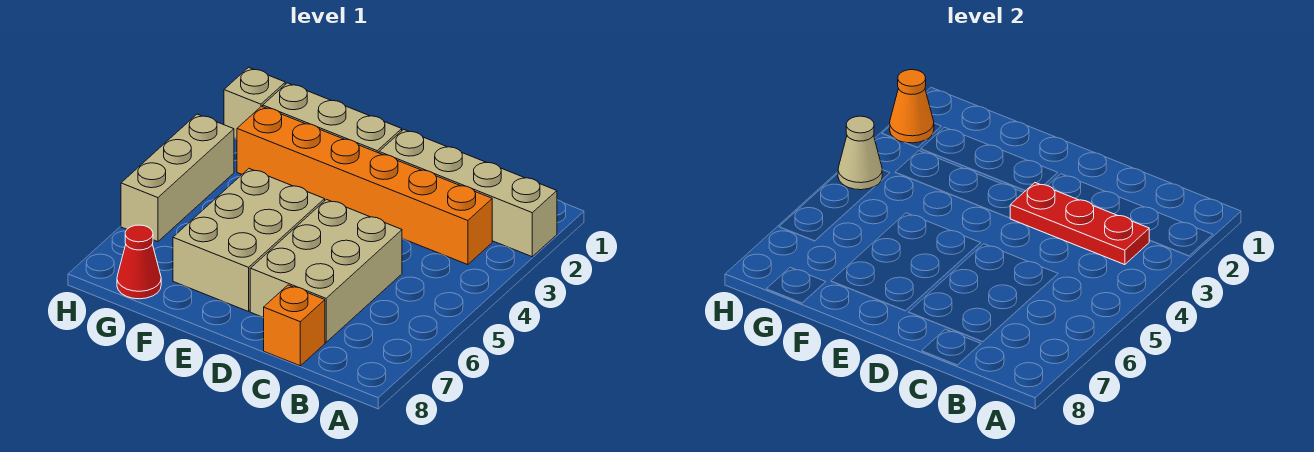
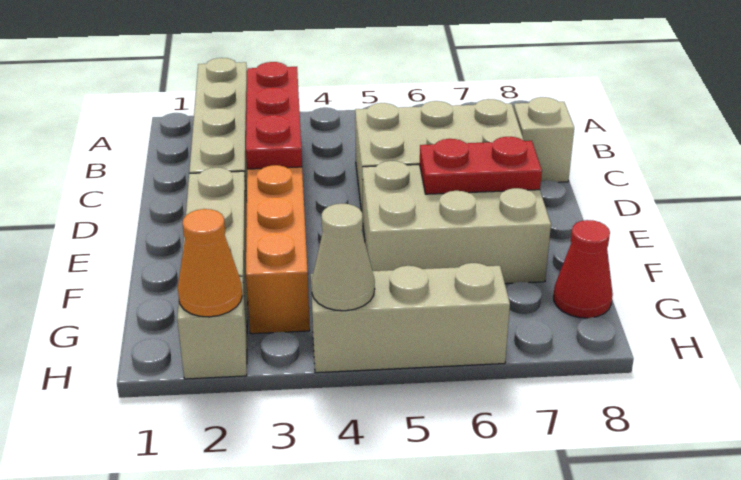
orange brick C8 level 1 -> tan brick C8 level 1
none -> red plate E6:E7 level 2

